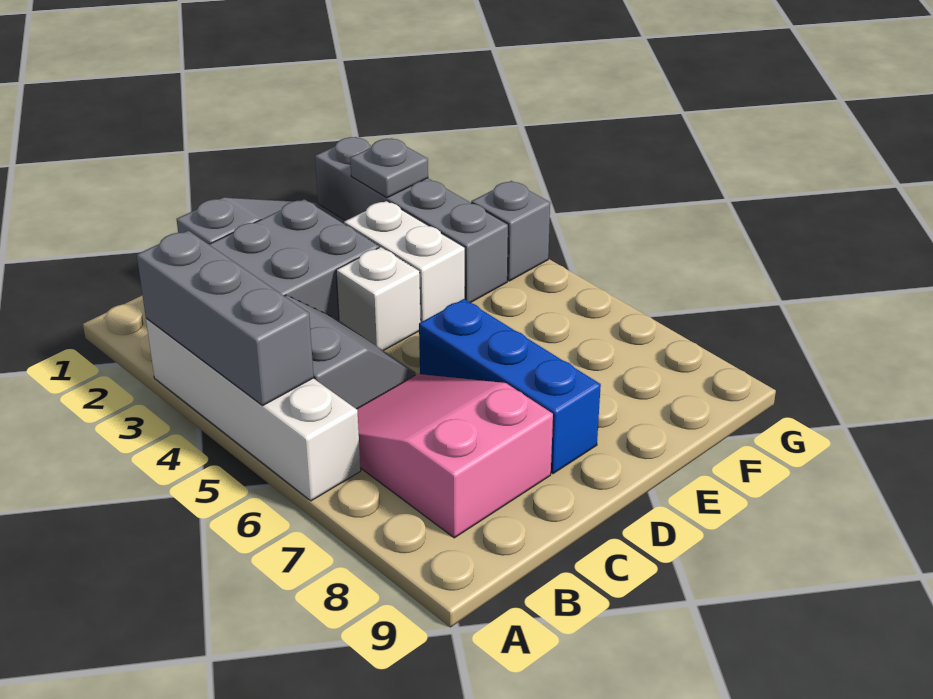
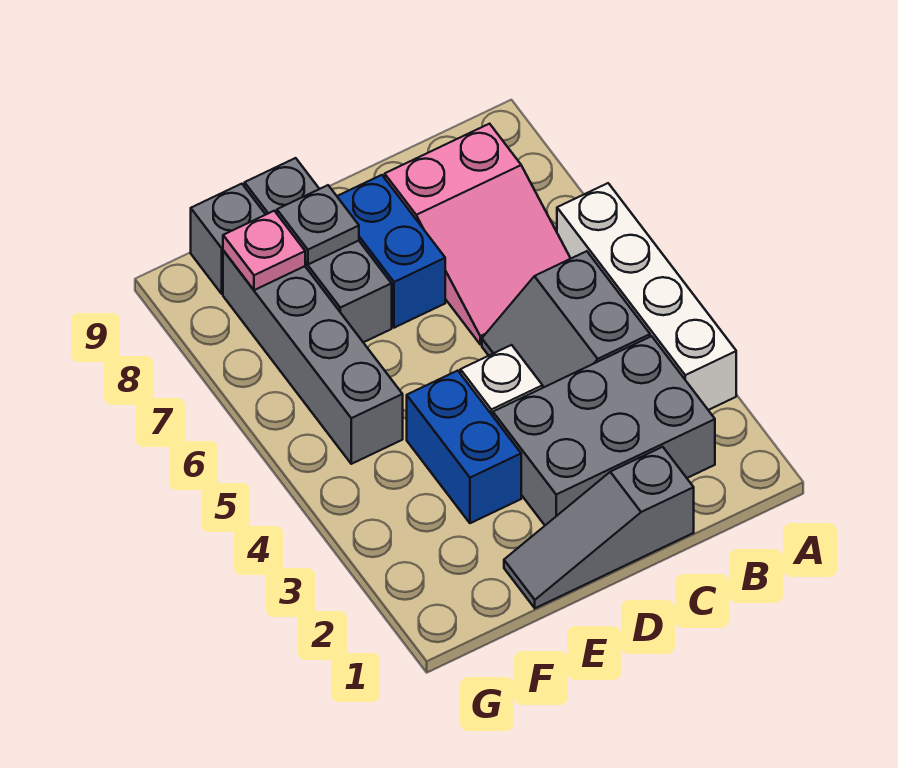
grey brick A3:A5 level 2 -> grey brick E7:E9 level 1
blue brick D6:D8 level 1 -> blue brick D7:D8 level 1
white brick E3:E4 level 1 -> blue brick E3:E4 level 1
grey brick F1:F4 level 1 -> grey brick F5:F8 level 1
grey plate F2 level 2 -> grey plate E8 level 2
none -> pink plate F8 level 2
grey brick G4 level 1 -> grey brick F9 level 1

